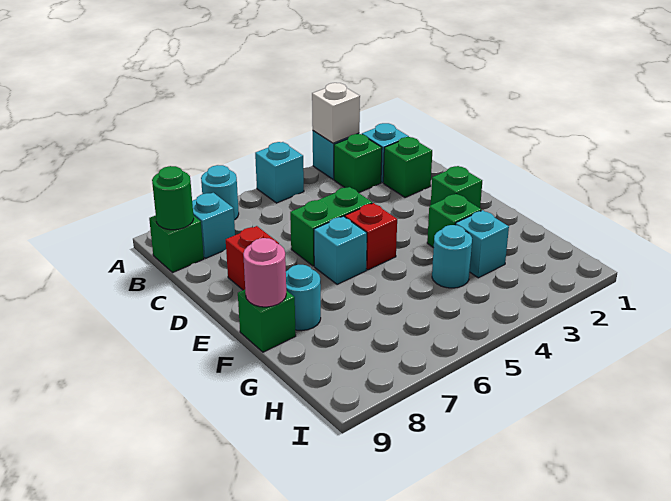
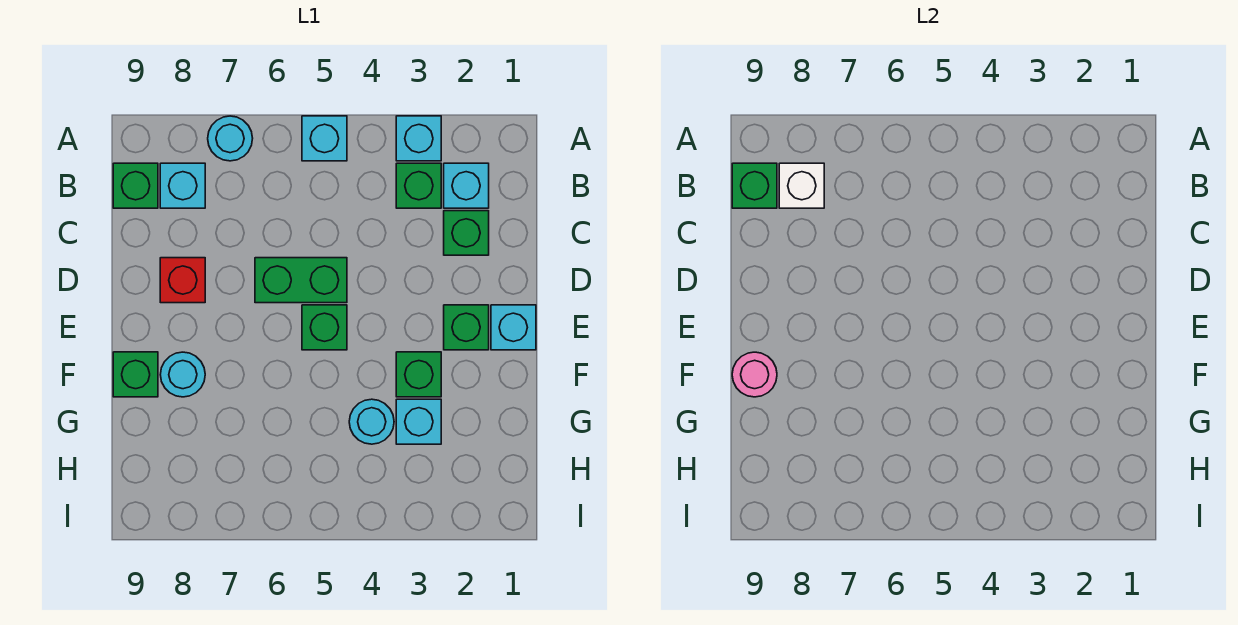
white brick A3 level 2 -> white brick B8 level 2
green round brick B9 level 2 -> green brick B9 level 2
red brick E5 level 1 -> green brick E5 level 1
cyan brick E6 level 1 -> cyan brick E1 level 1

